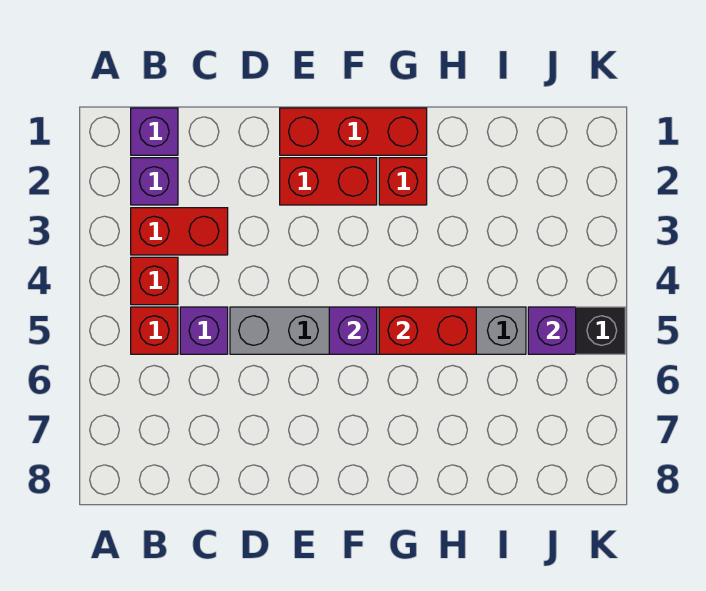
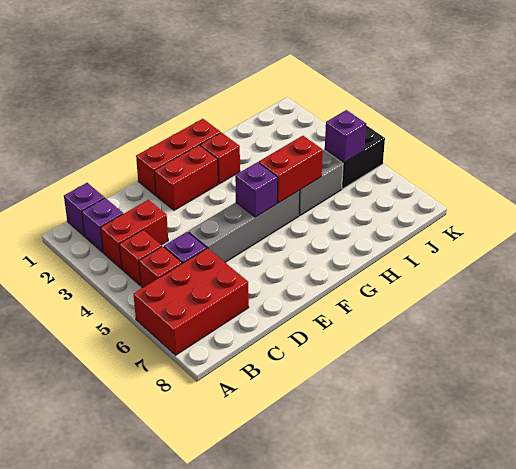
none -> red brick A6:C7 level 1

